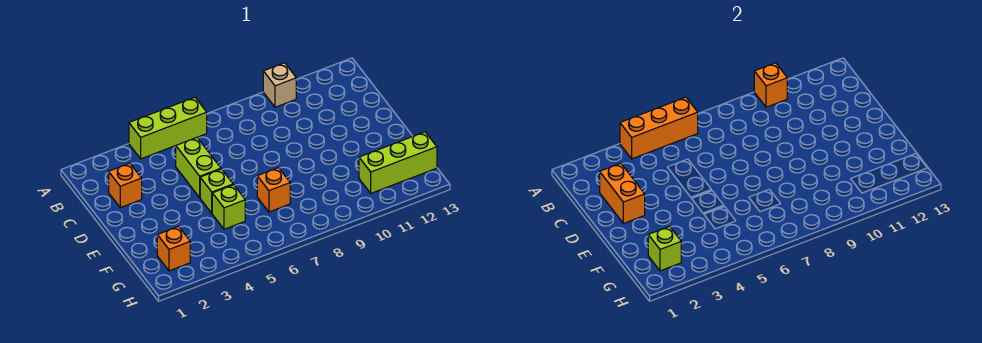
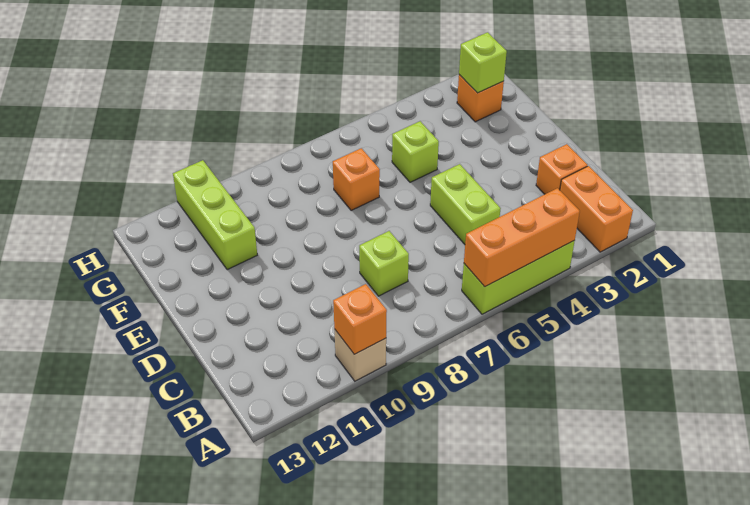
orange brick C2:D2 level 2 -> orange brick A2:B2 level 1
lime brick E5 level 1 -> lime brick C8 level 1
lime brick G11:G13 level 1 -> lime brick F11:H11 level 1

